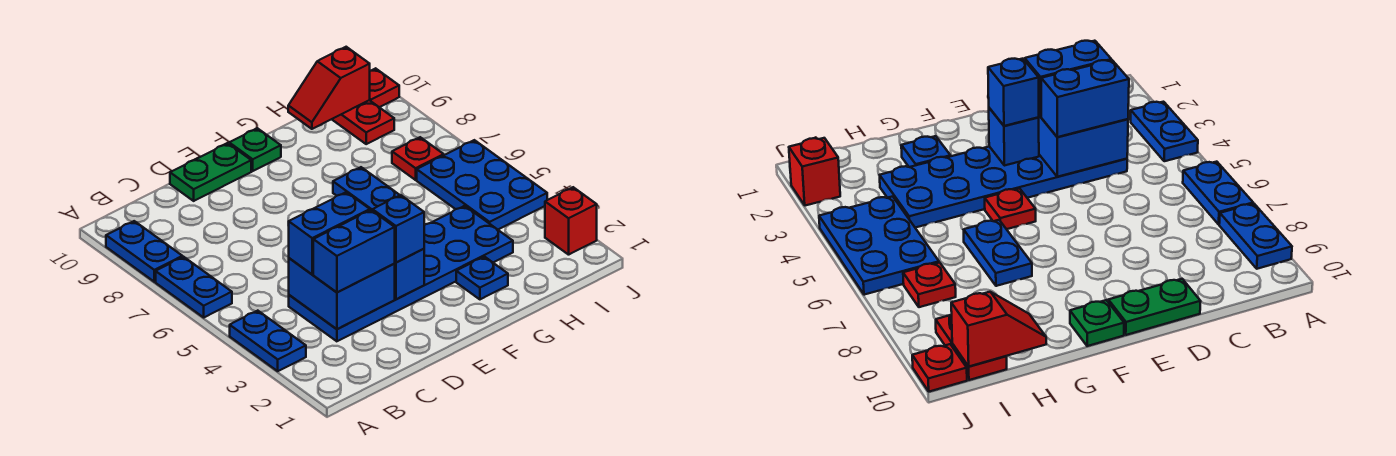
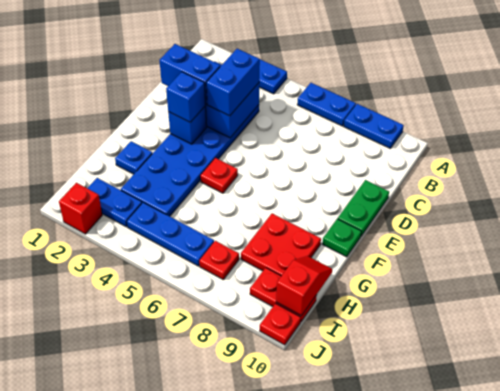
blue brick C3:D3 level 3 -> blue brick D2:D3 level 3
blue plate G6:G7 level 1 -> blue plate I2:I3 level 1
none -> red plate G8:H9 level 1
blue plate I4:J6 level 1 -> blue plate I4:I6 level 1

